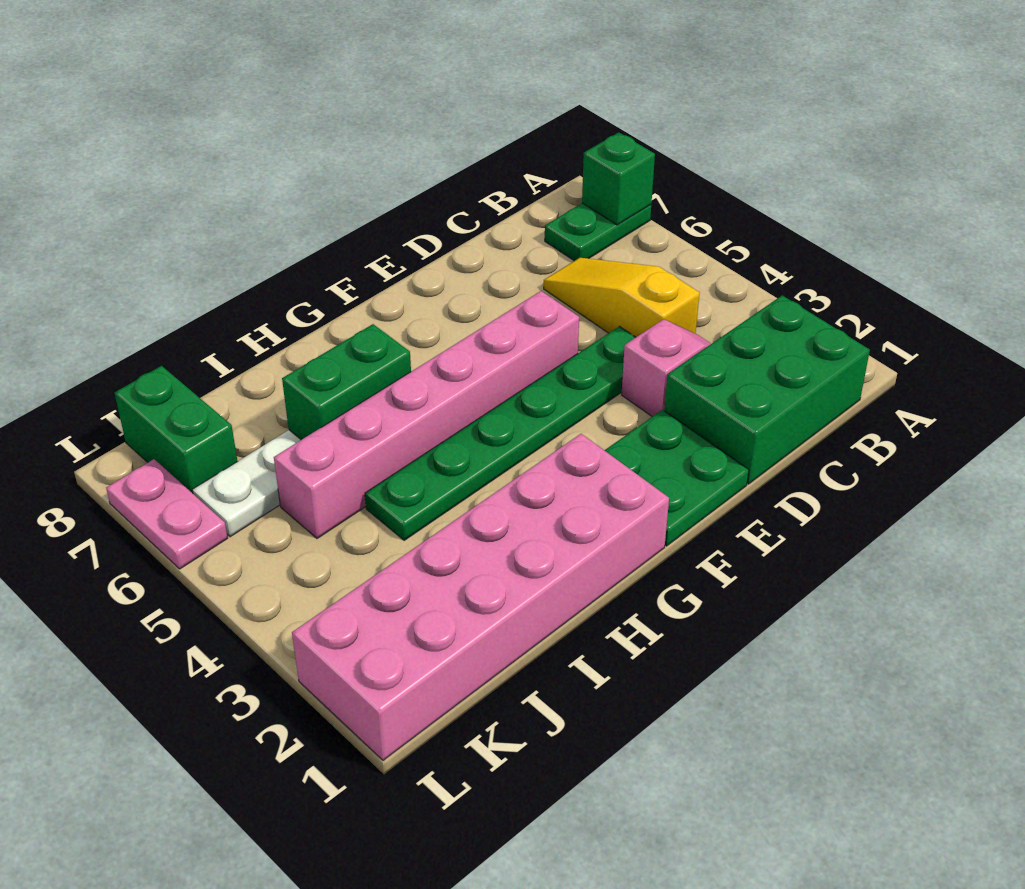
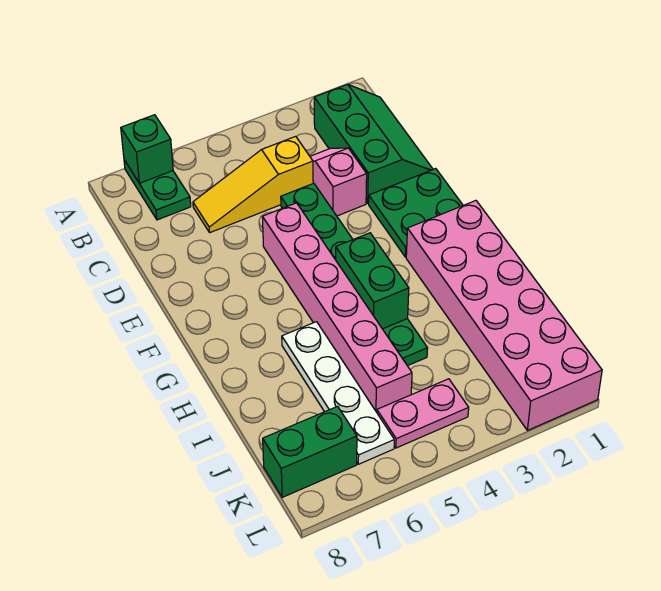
green brick B1:D2 level 1 -> green slope B1:D2 level 1 top 2
green brick H6:I6 level 2 -> green brick G4:H4 level 2
pink plate L6:L7 level 1 -> pink plate K4:K5 level 1

